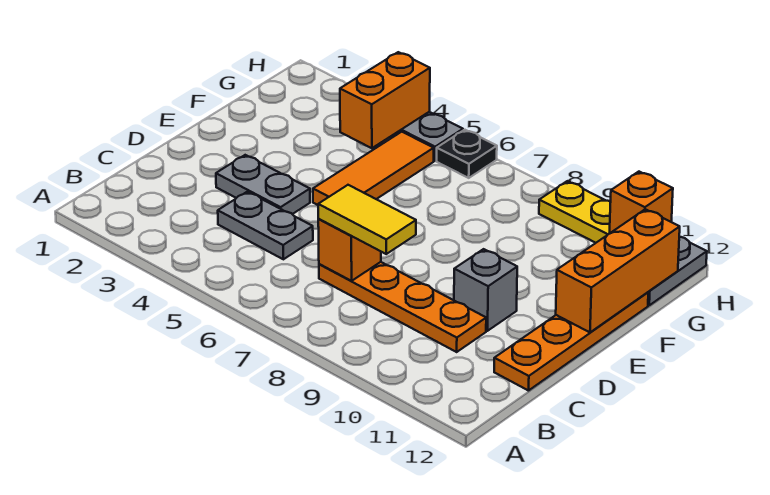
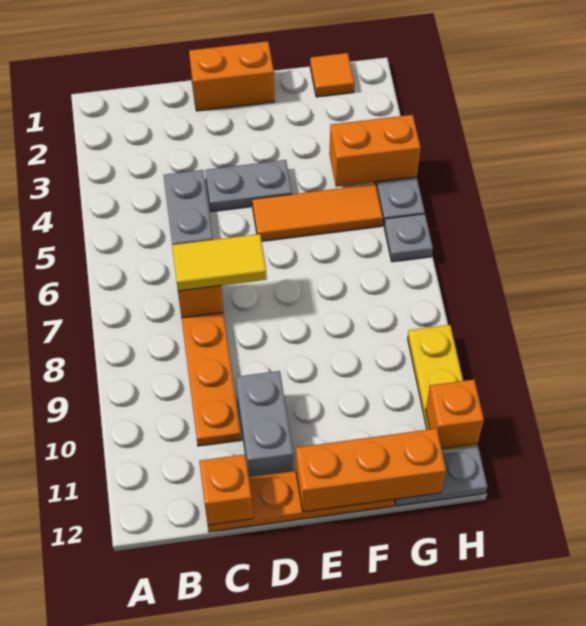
yellow tile C7:C8 level 3 -> yellow tile C7:D7 level 3
none -> orange brick C12 level 2
none -> orange brick D1:E1 level 1
grey plate D3:D4 level 1 -> grey plate D4:E4 level 1
grey brick D10 level 1 -> grey brick D10:D11 level 1
none -> orange tile G1 level 1
black plate H6 level 1 -> grey plate H6 level 1

